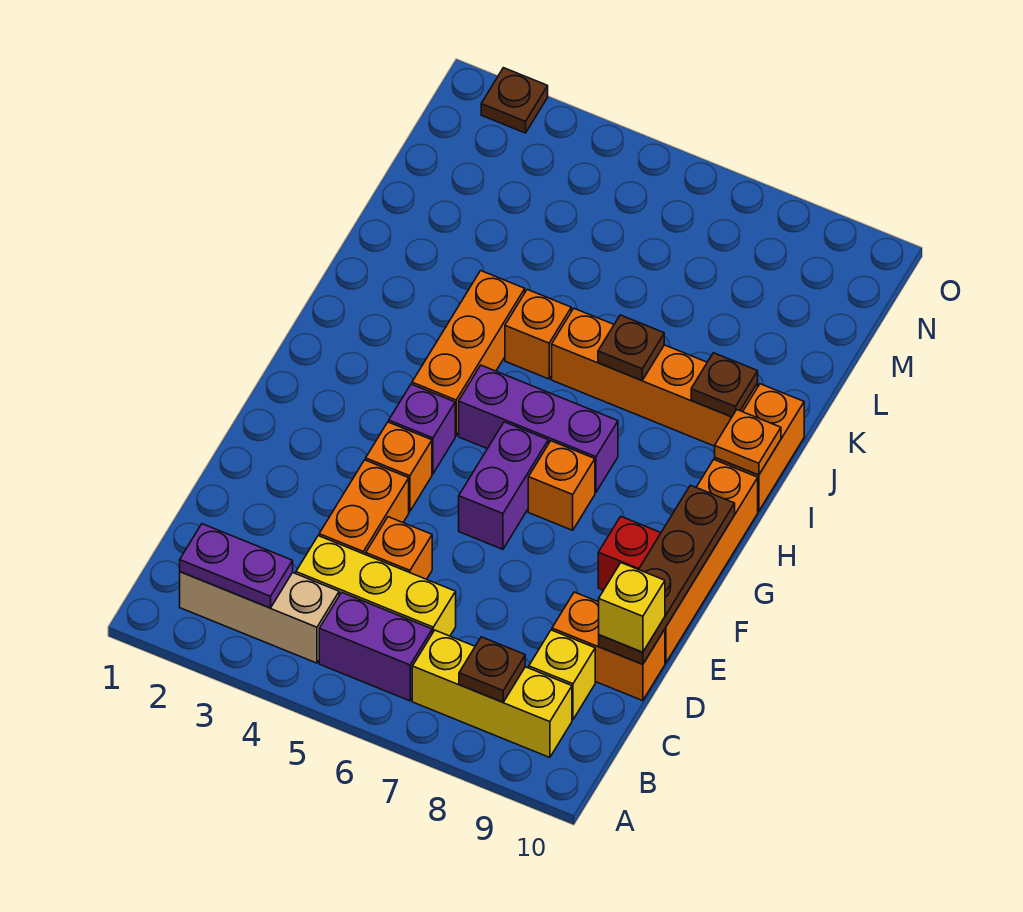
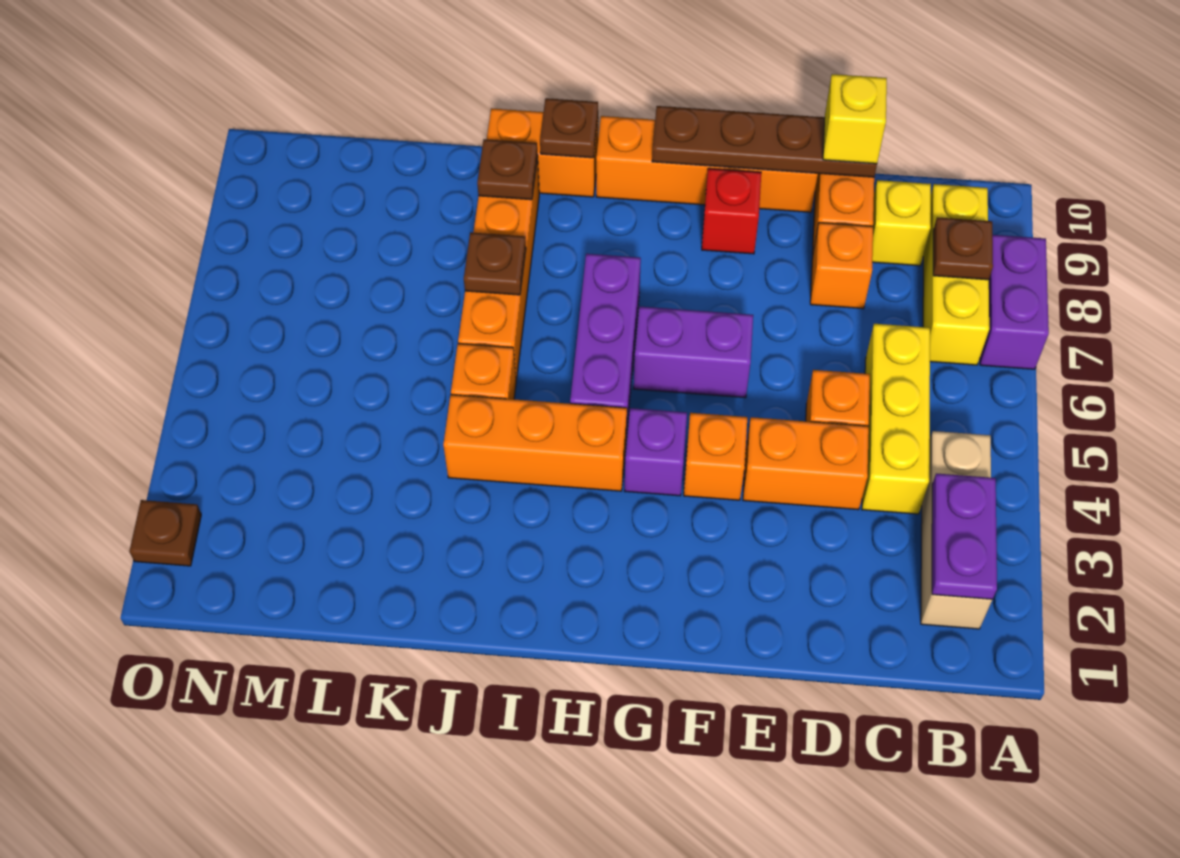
purple brick B5:B6 level 1 -> purple brick A7:A8 level 1
orange brick G7 level 1 -> orange brick D8 level 1
orange plate I10 level 2 -> brown plate I10 level 2

